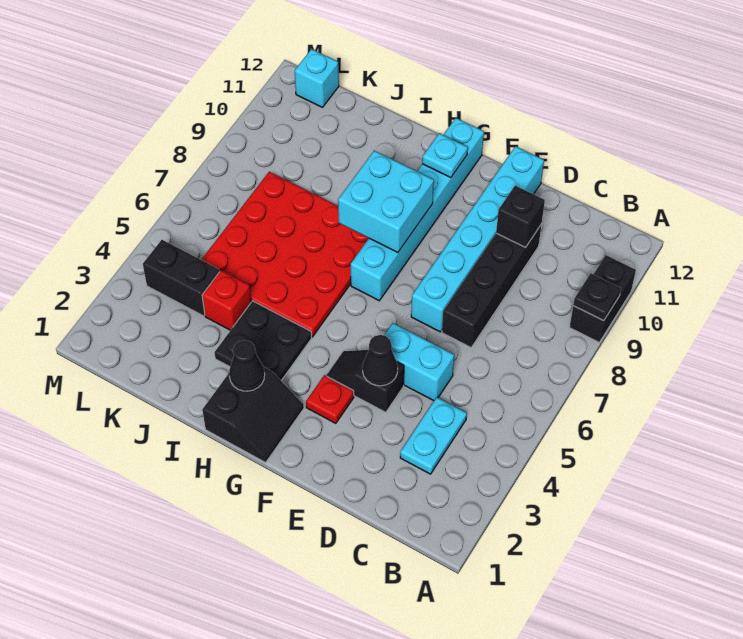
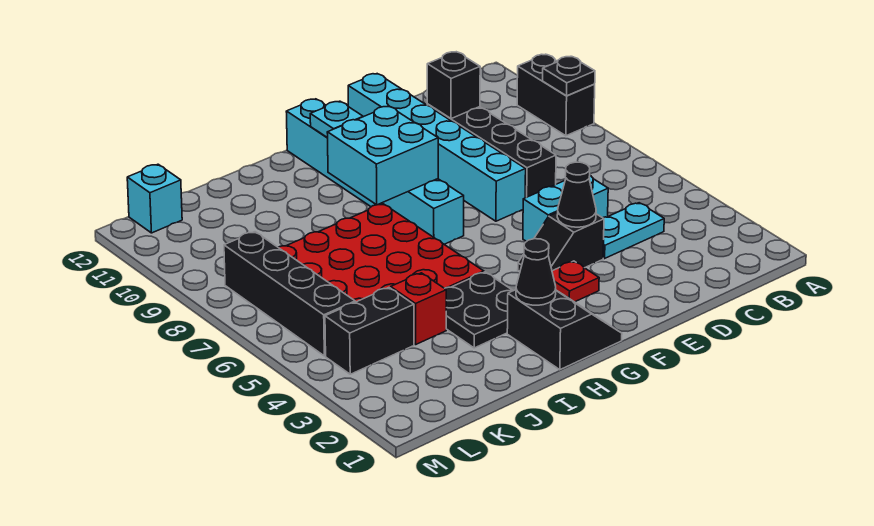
cyan plate C3:C4 level 1 -> cyan plate C4:D4 level 1
none -> black brick L5:L8 level 1

